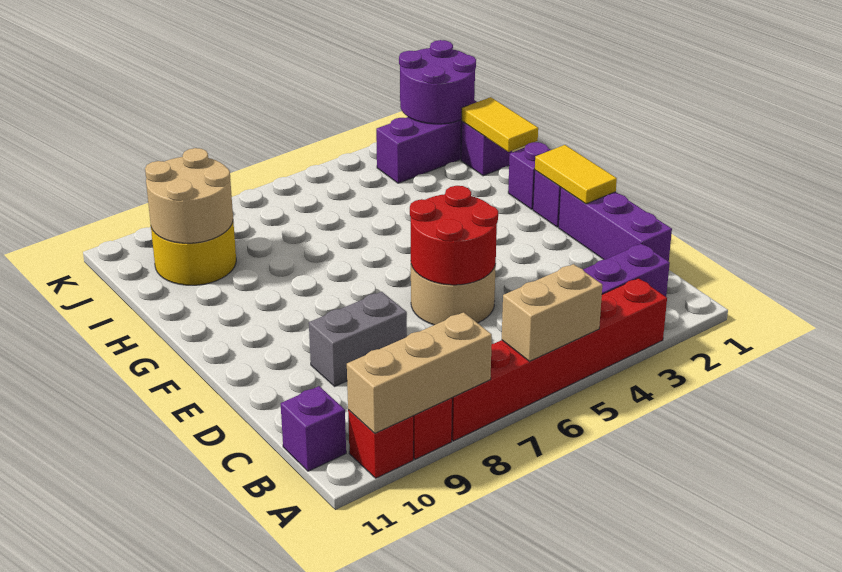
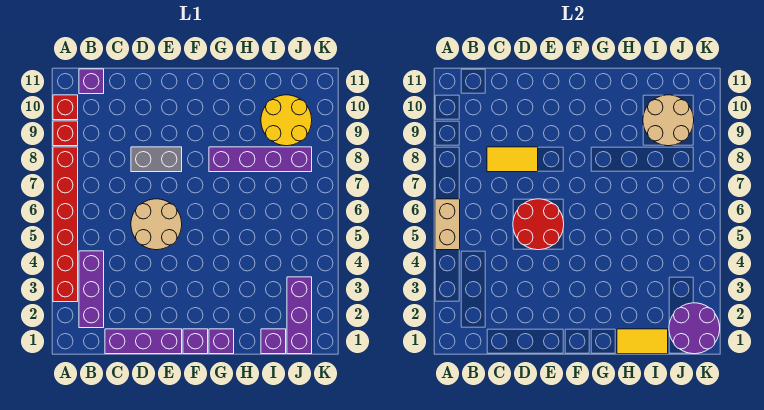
tan brick A8:A10 level 2 -> none
grey brick D8:D9 level 1 -> grey brick D8:E8 level 1
yellow tile E1:F1 level 2 -> yellow tile C8:D8 level 2
none -> purple brick G8:J8 level 1

